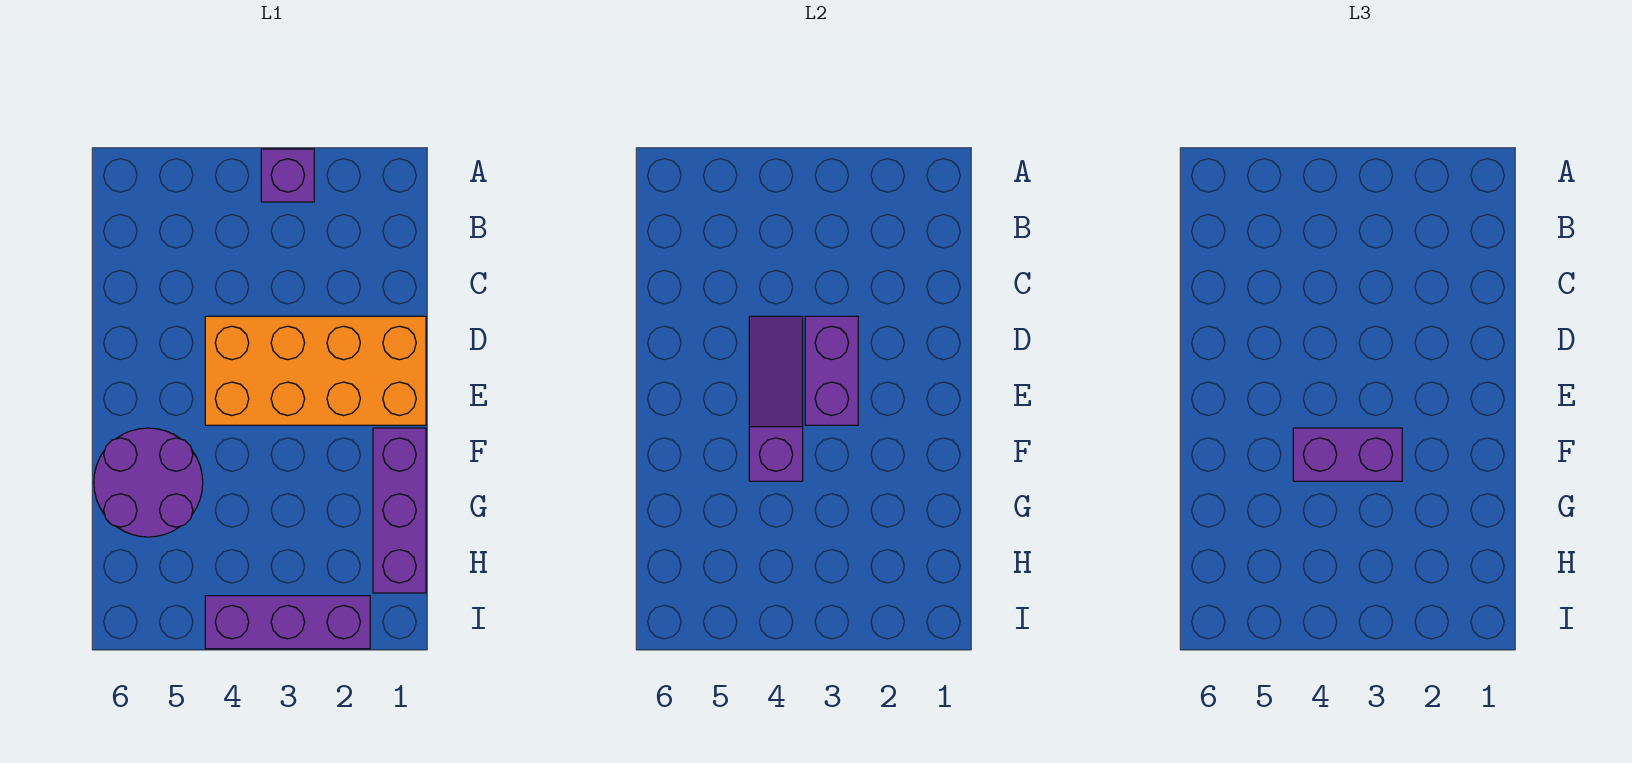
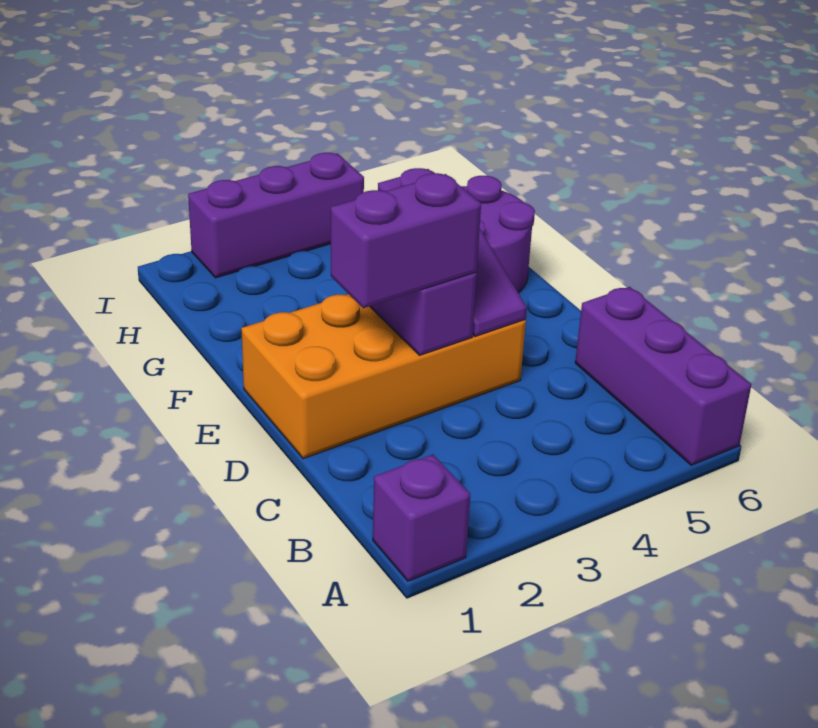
purple brick A3 level 1 -> purple brick A1 level 1
purple brick F1:H1 level 1 -> purple brick A6:C6 level 1
purple brick F3:F4 level 3 -> purple brick D2:D3 level 3

